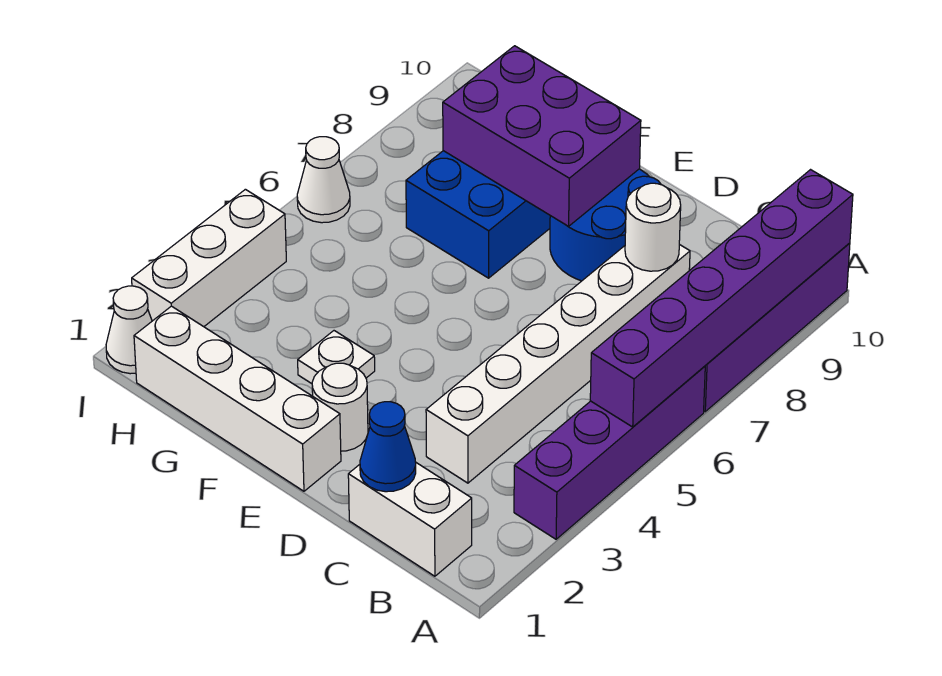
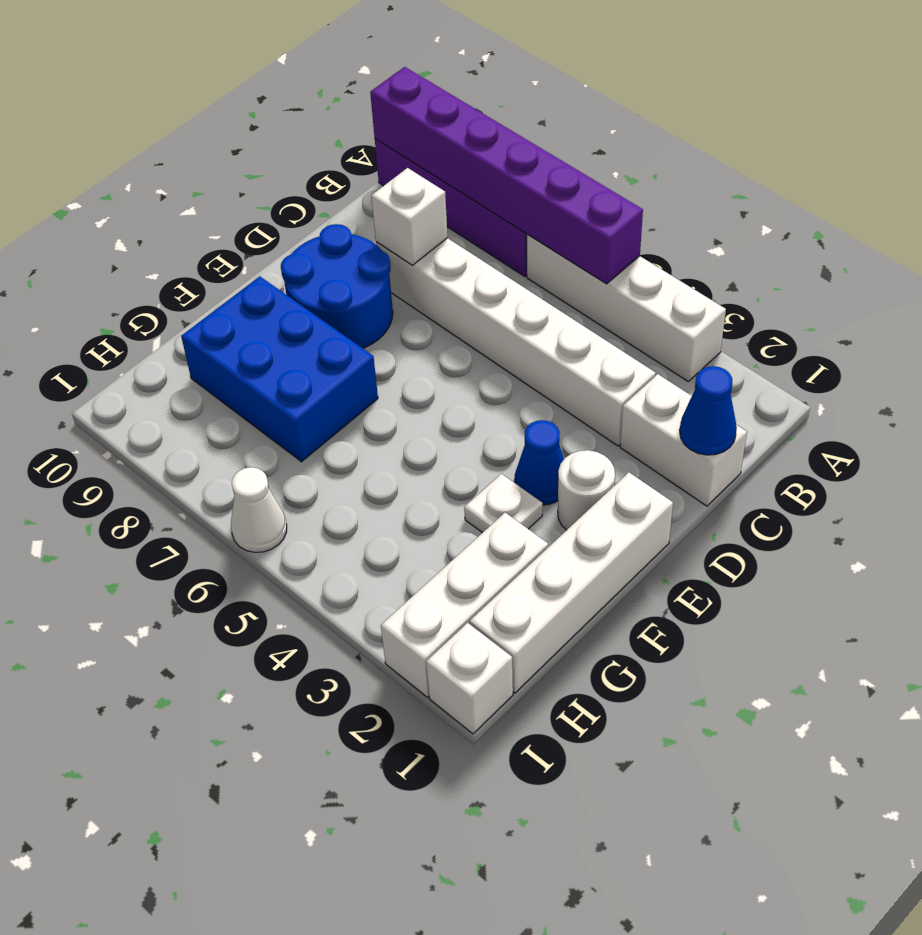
purple brick A3:A6 level 1 -> white brick A3:A6 level 1
white brick B1:C1 level 1 -> white brick C1:C2 level 1
white round brick C8 level 2 -> white brick C8 level 2
none -> blue cone E3 level 1
purple brick E8:G9 level 2 -> none
white cone I1 level 1 -> white brick I1 level 1
white brick I2:I4 level 1 -> white brick G2:I2 level 1

